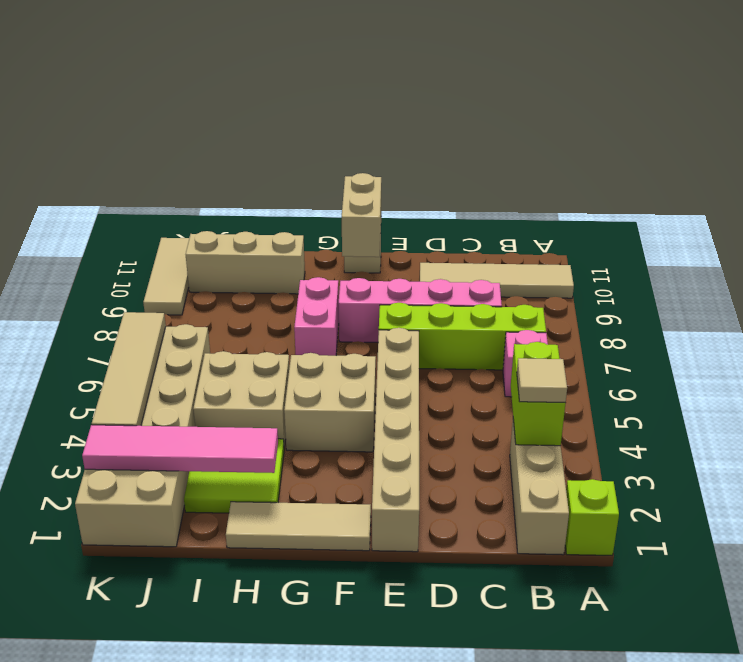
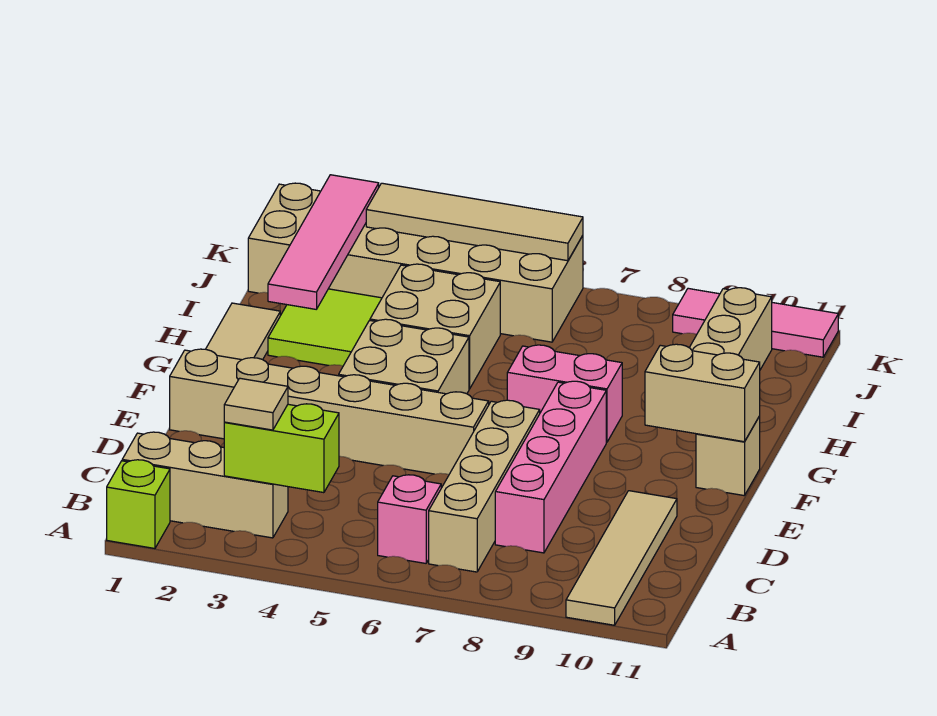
lime brick B7:E7 level 1 -> tan brick B7:E7 level 1
tan tile K9:K11 level 1 -> pink tile K9:K11 level 1

